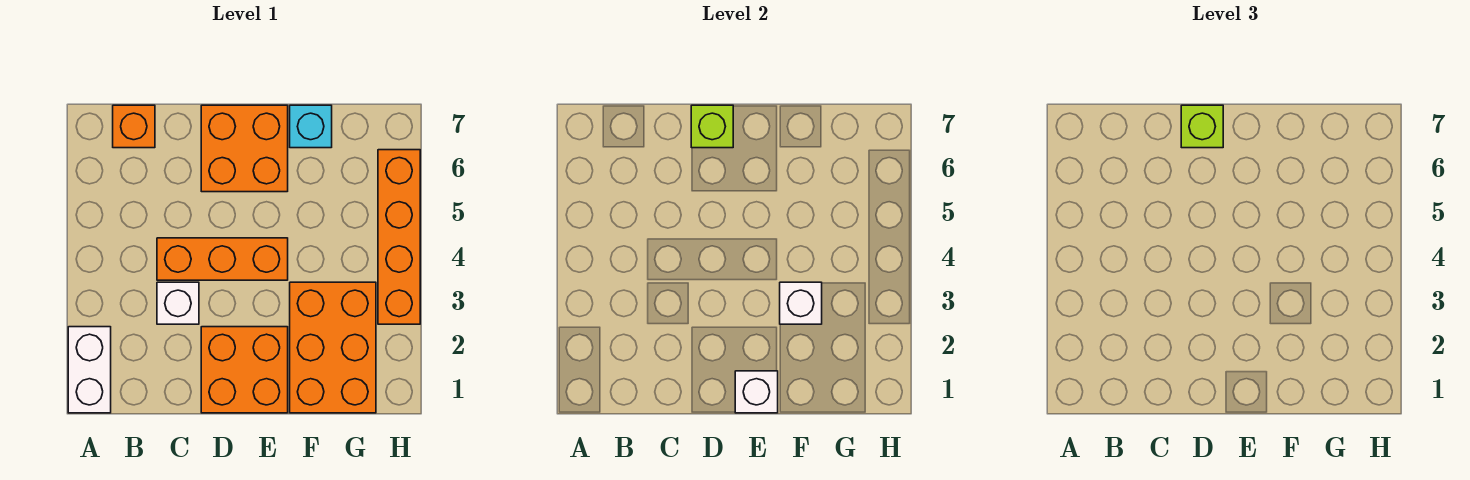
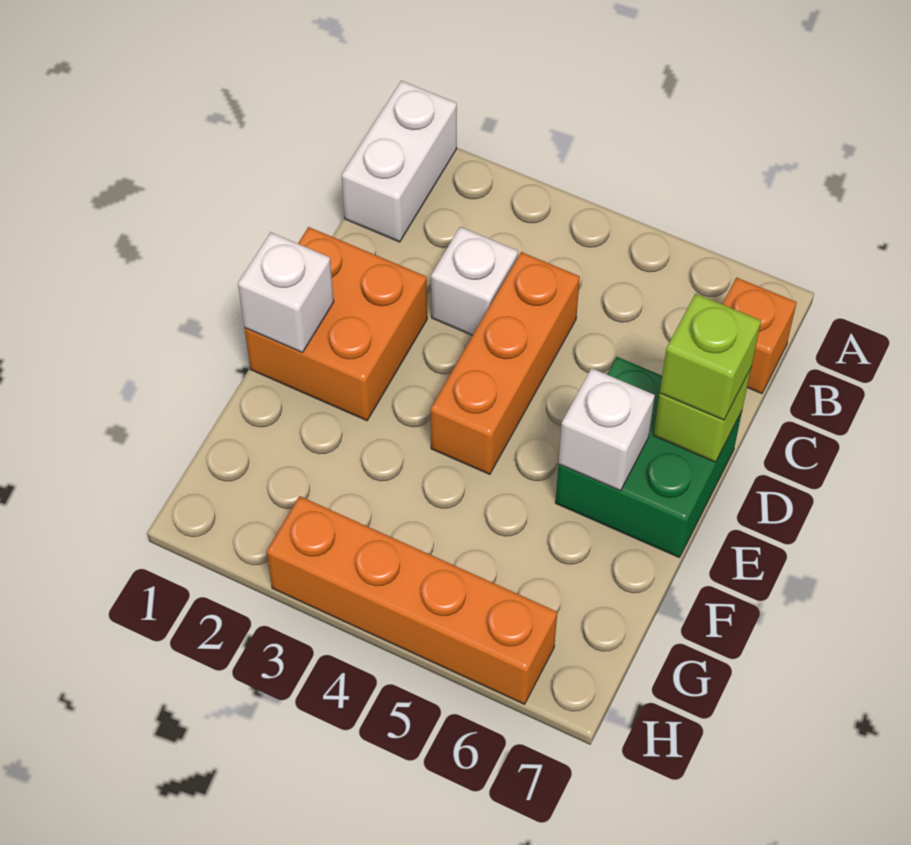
white brick A1:A2 level 1 -> white brick A1:B1 level 1
orange brick D6:E7 level 1 -> green brick D6:E7 level 1
orange brick F1:G3 level 1 -> none
white brick F3 level 2 -> white brick E6 level 2
cyan brick F7 level 1 -> none

